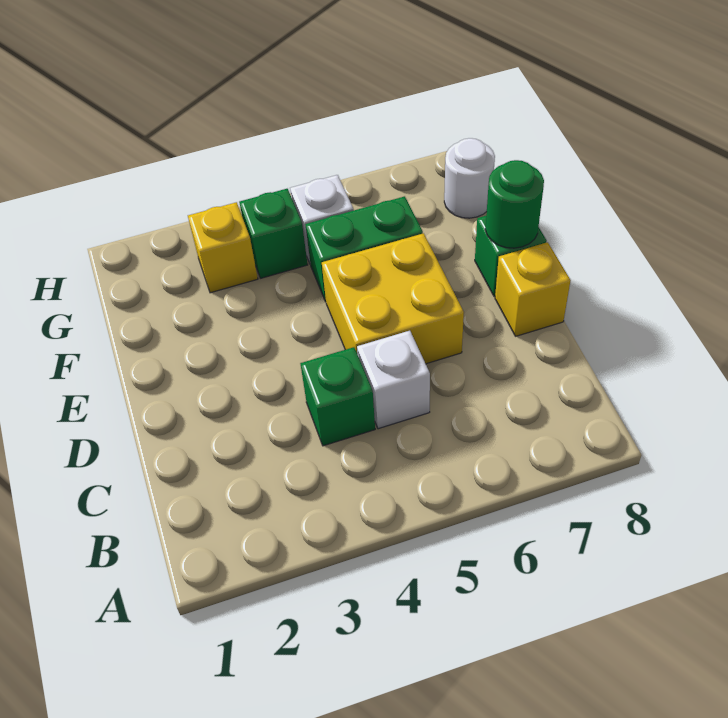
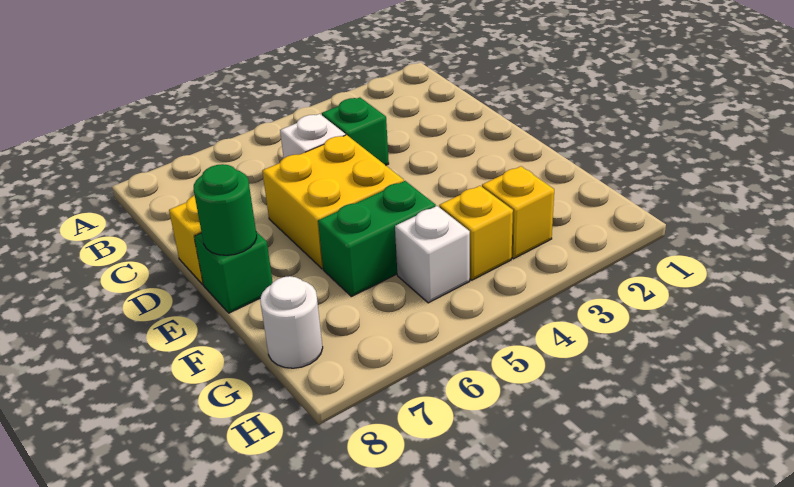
green brick G4 level 1 -> yellow brick G4 level 1

